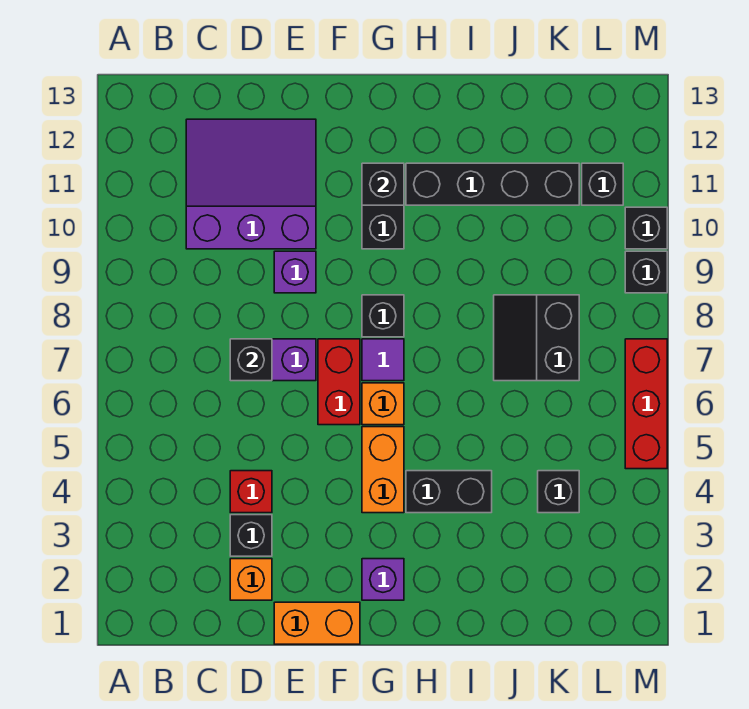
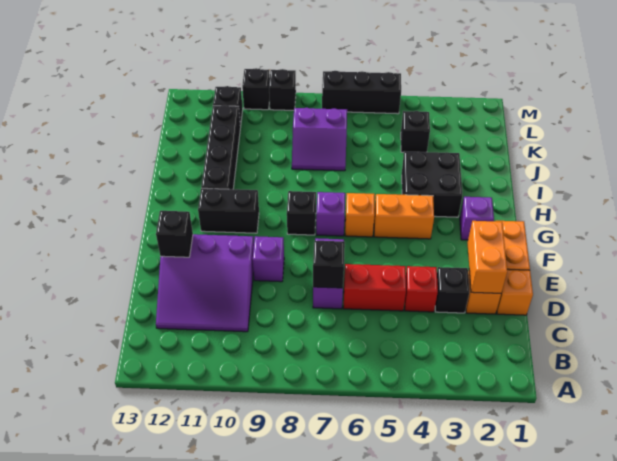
purple slope C10:E12 level 1 top 10 -> purple slope C10:E12 level 1 top E
none -> orange brick D1 level 1
none -> orange brick D2:E2 level 2
red brick F6:F7 level 1 -> red brick D5:D6 level 1
purple tile G7 level 1 -> purple brick G7 level 1
black brick G11 level 2 -> black brick E12 level 2
black brick H4:I4 level 1 -> black brick H3:I4 level 1
black slope J7:K8 level 1 top K -> purple slope J7:K8 level 1 top K
red brick M5:M7 level 1 -> black brick M5:M7 level 1

